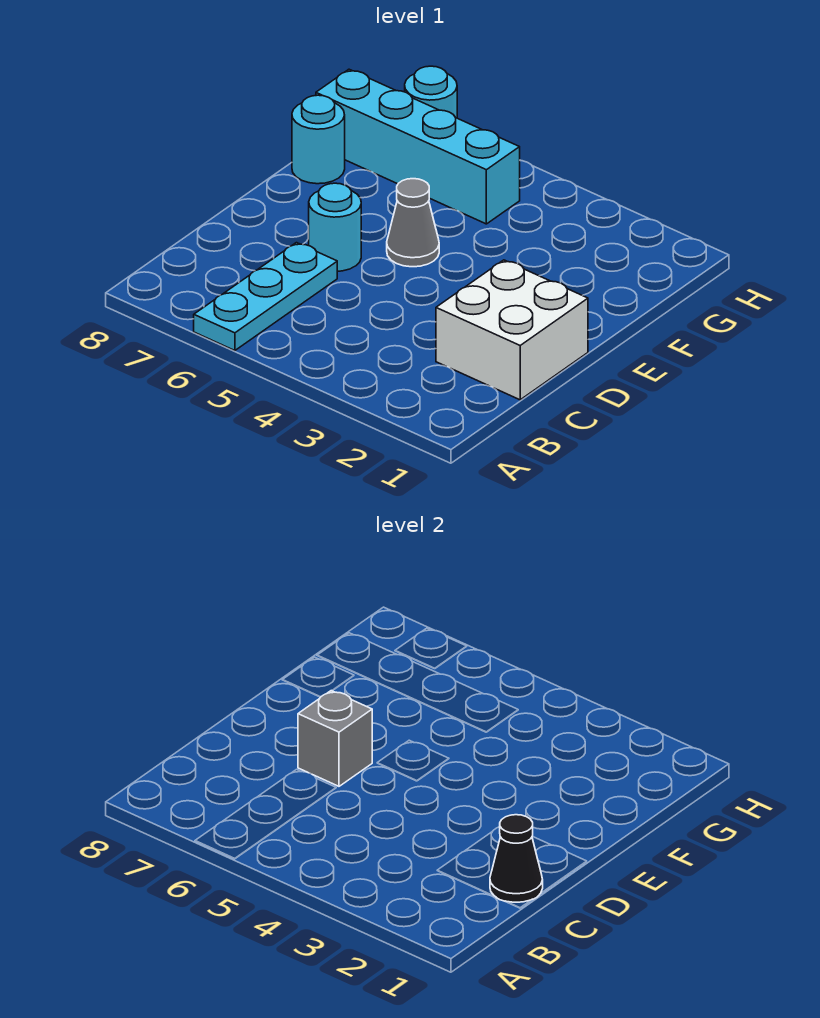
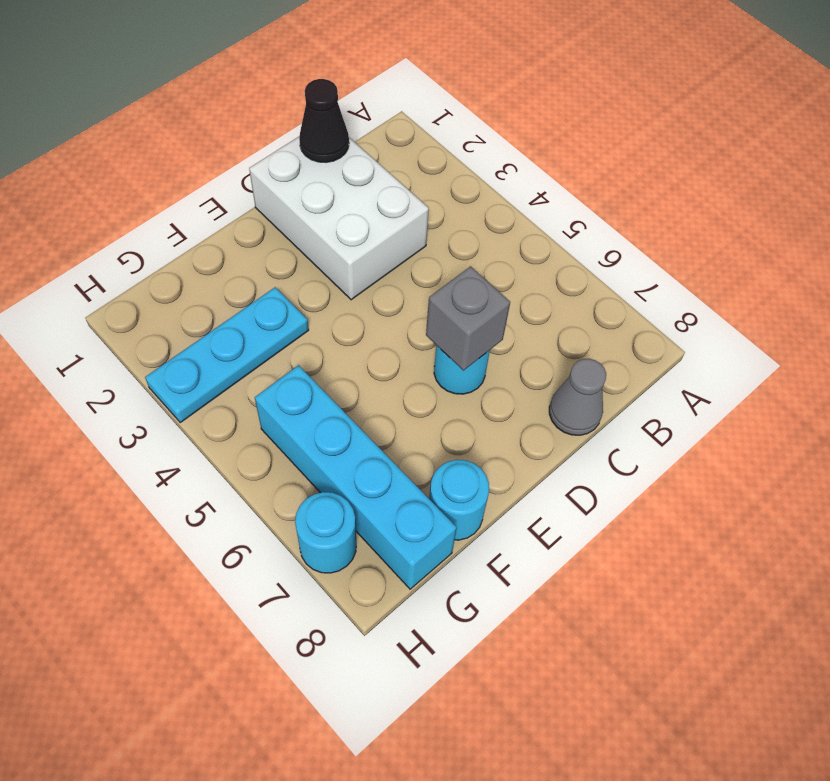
cyan plate A6:C6 level 1 -> cyan plate F3:H3 level 1
white brick C1:D2 level 1 -> white brick C1:D3 level 1
grey cone E5 level 1 -> grey cone C8 level 1

